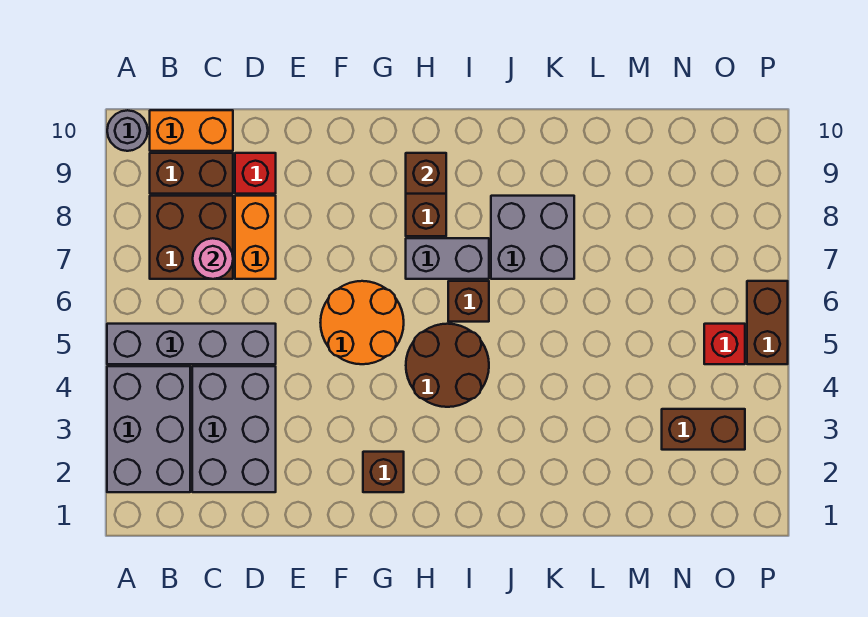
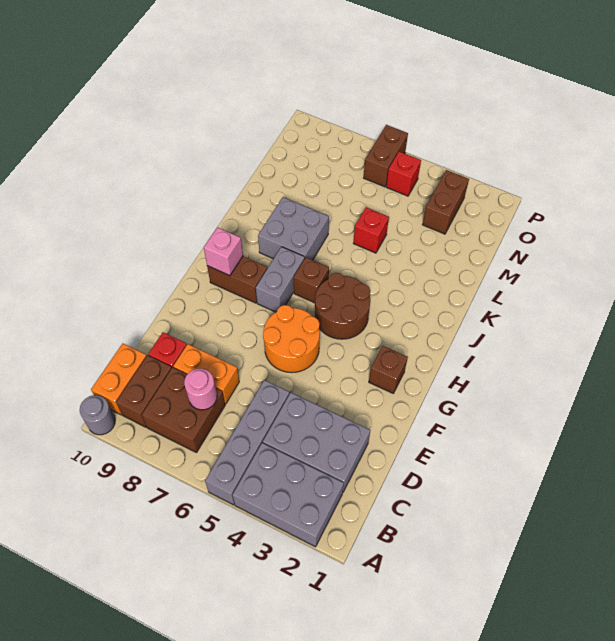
brown brick H9 level 2 -> pink brick H9 level 2
none -> red brick L5 level 1
brown brick P5:P6 level 1 -> brown brick O6:P6 level 1

